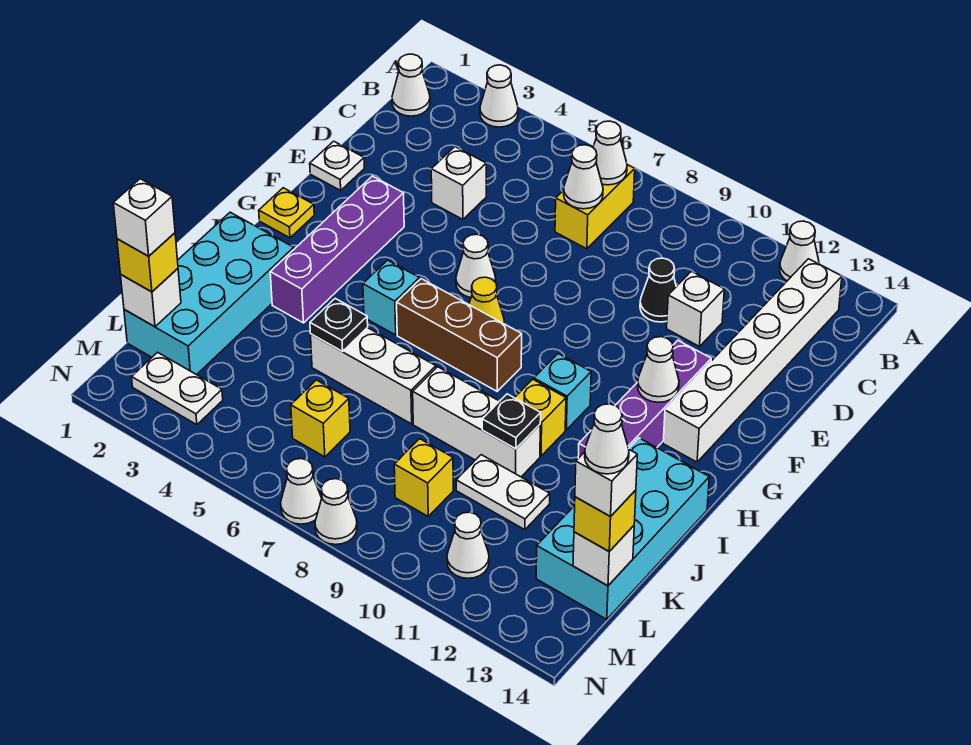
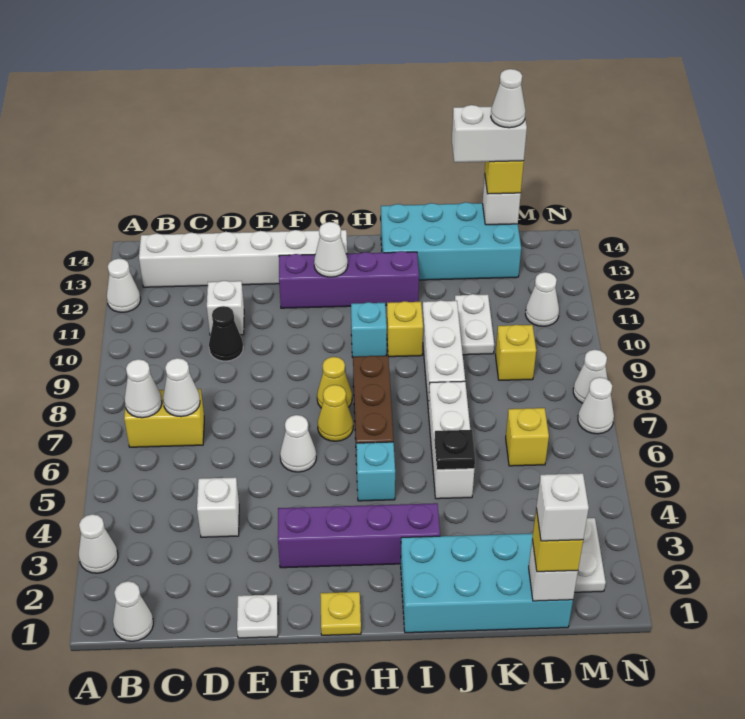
none -> yellow cone G8 level 1
black plate J10 level 2 -> none
white brick L14 level 4 -> white brick K14:L14 level 4

